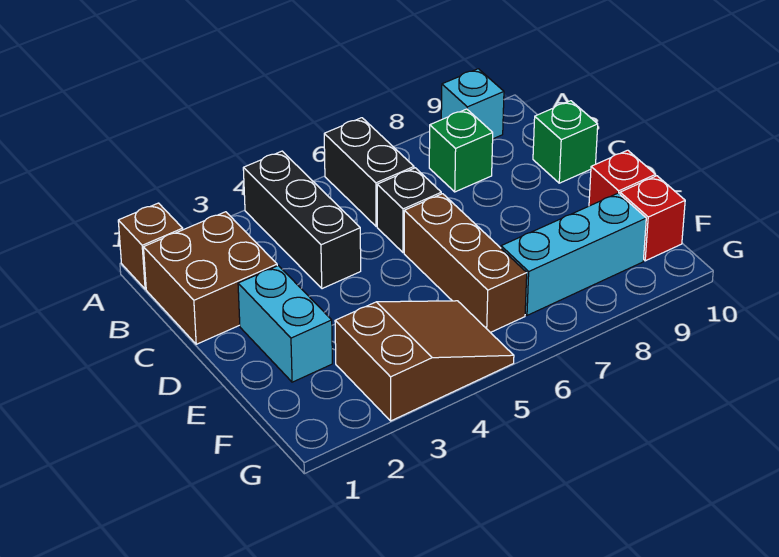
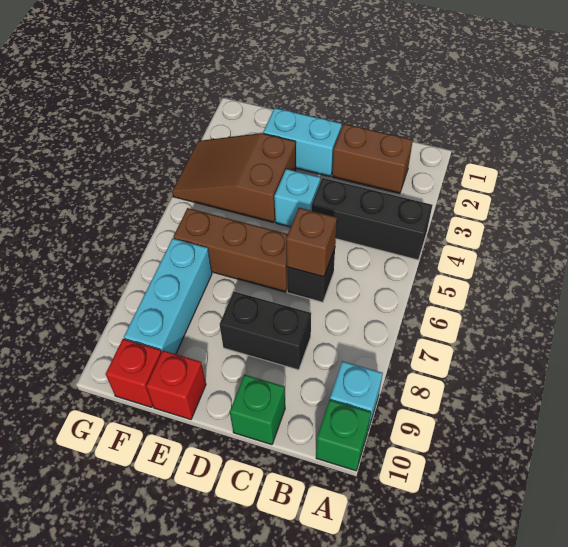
brown brick A1 level 1 -> brown brick C6 level 2
black brick A6:B6 level 1 -> black brick C8:D8 level 1
brown brick B1:C2 level 1 -> brown brick B2:C2 level 1
green brick B8 level 1 -> green brick A10 level 1
none -> cyan brick D4 level 1
brown slope F3:G5 level 1 top 3 -> brown slope E3:G4 level 1 top E

